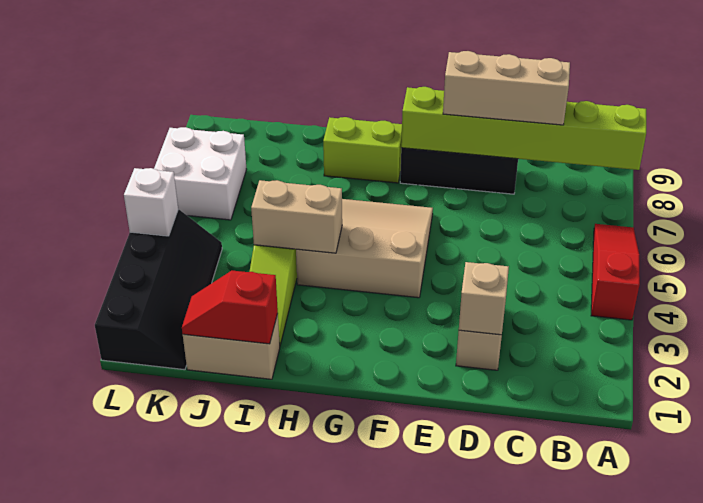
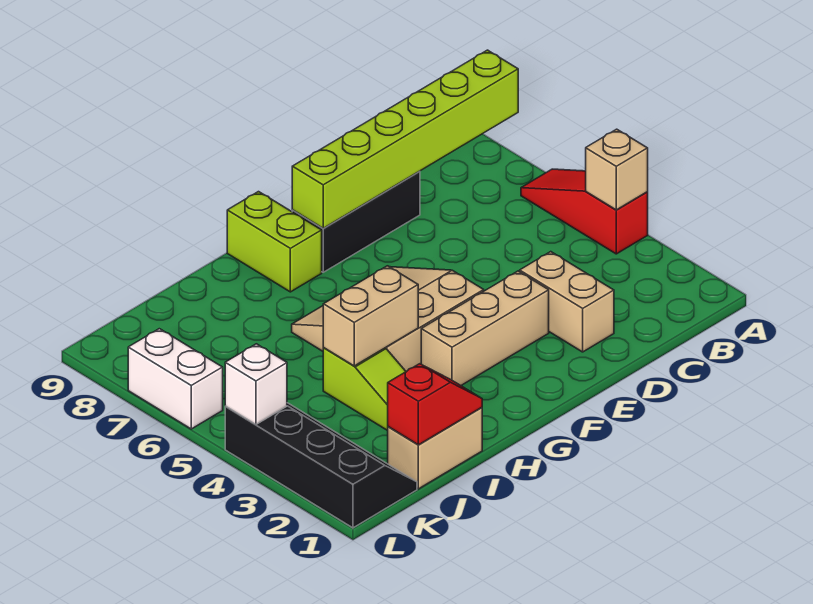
tan brick C8:E8 level 3 -> tan brick E3:G3 level 1
tan brick D2 level 2 -> tan brick A4 level 2
lime brick G8:H8 level 1 -> lime brick G8:G9 level 1
red slope I1:J1 level 2 top I -> red slope I1:J1 level 2 top J
white brick K6:L7 level 1 -> white brick L6:L7 level 1

